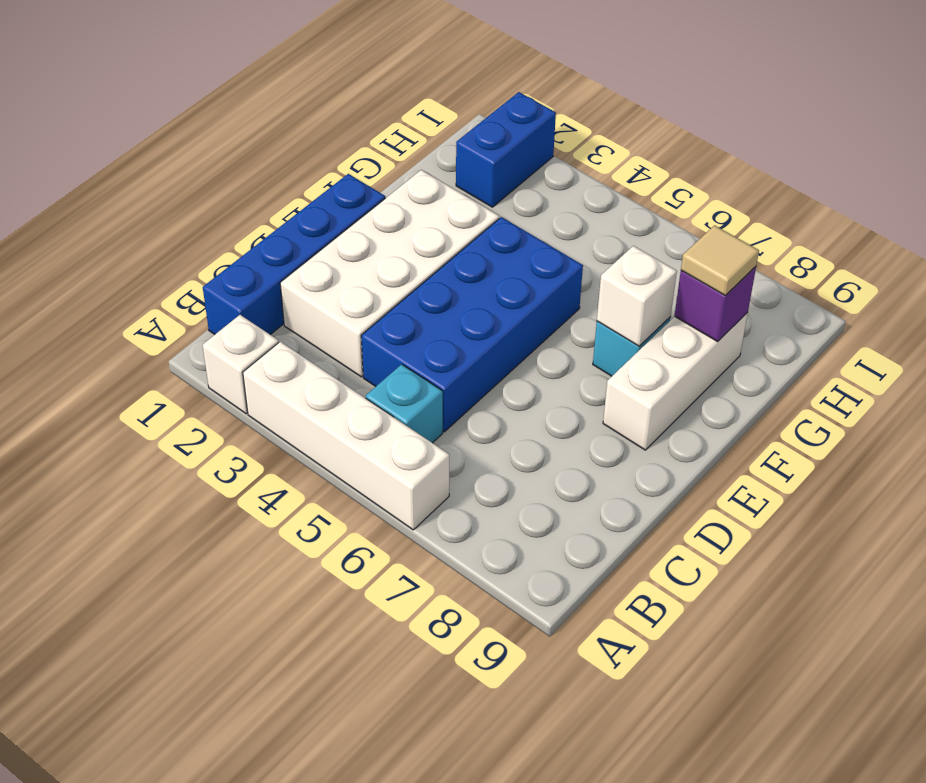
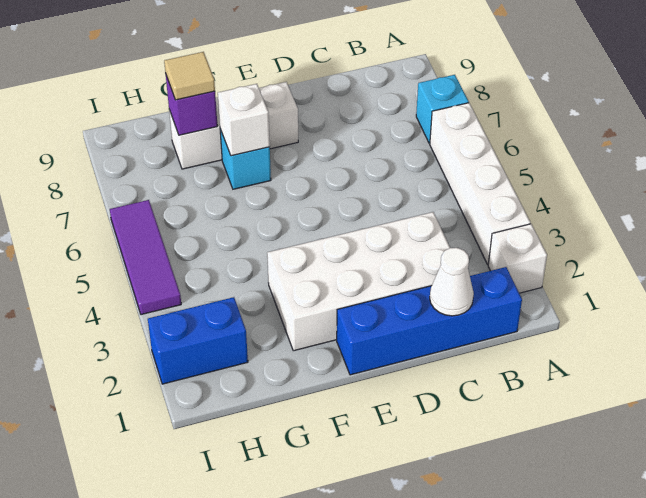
cyan brick B5 level 1 -> cyan brick A7 level 1
none -> white cone C1 level 2
blue brick C4:F5 level 1 -> none
none -> purple tile I4:I6 level 1

